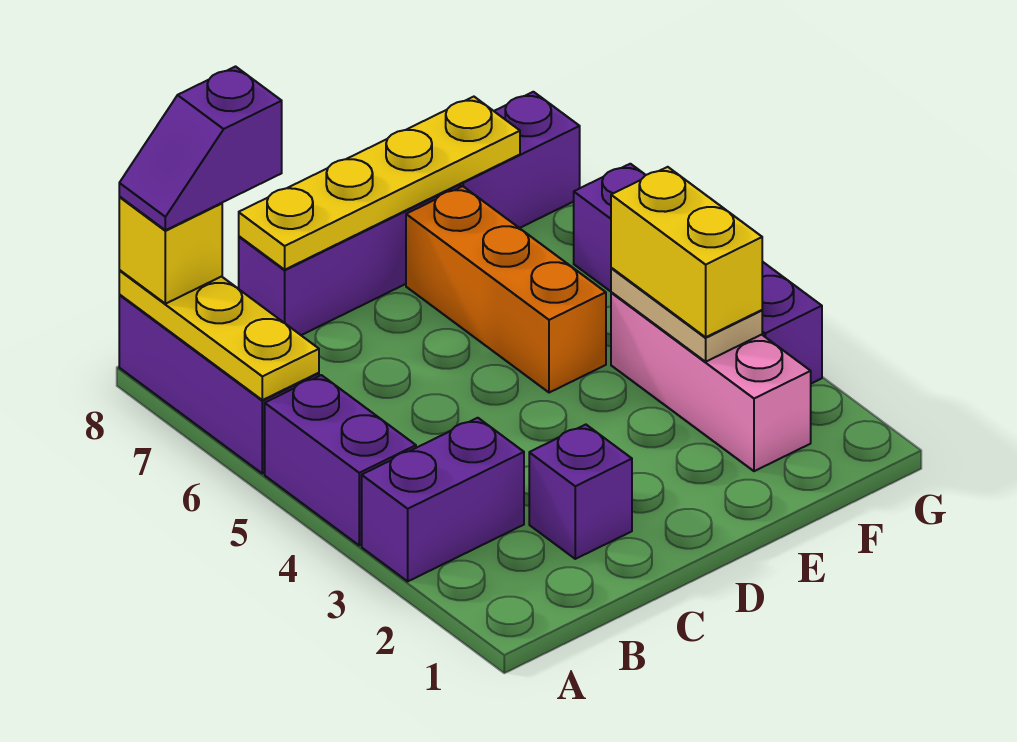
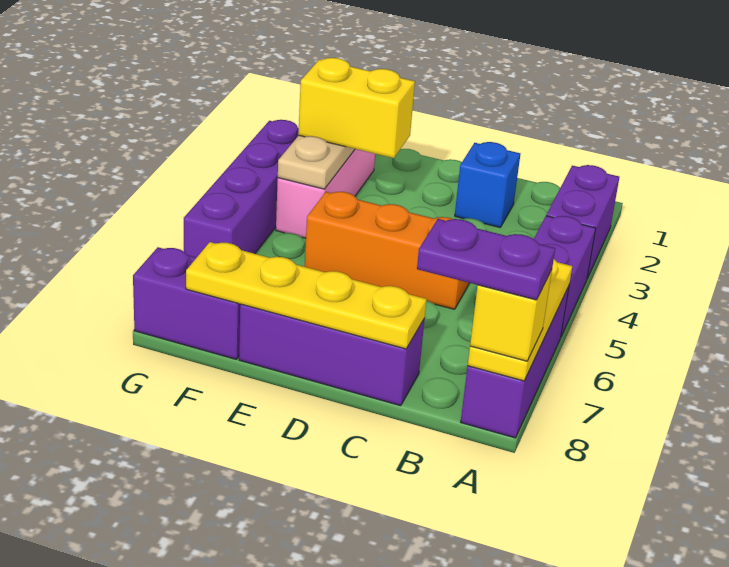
purple brick A3:B3 level 1 -> purple brick A2:A3 level 1
purple slope A8:B8 level 4 top B -> purple plate A8:B8 level 4
purple brick C2 level 1 -> blue brick C2 level 1
orange brick E5:E7 level 1 -> orange brick C5:E5 level 1
yellow brick F3:F4 level 3 -> yellow brick E3:F3 level 3

